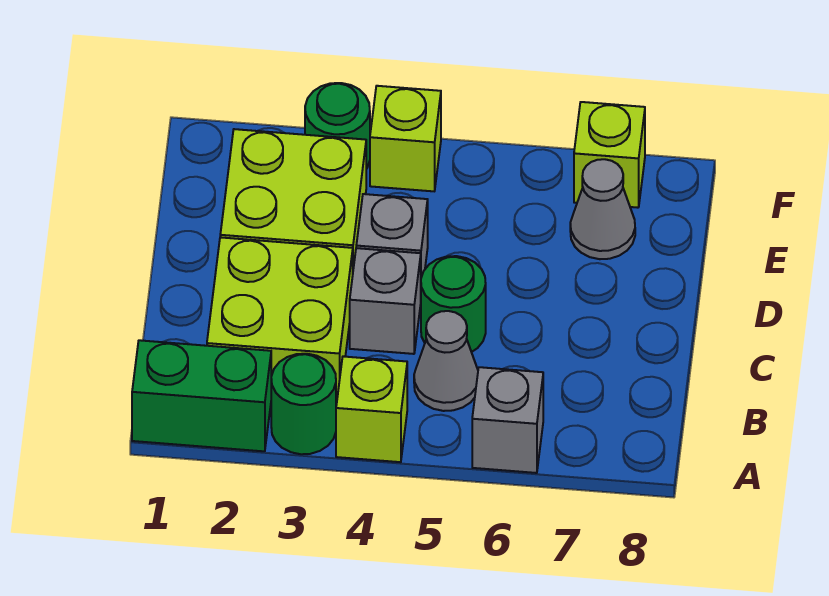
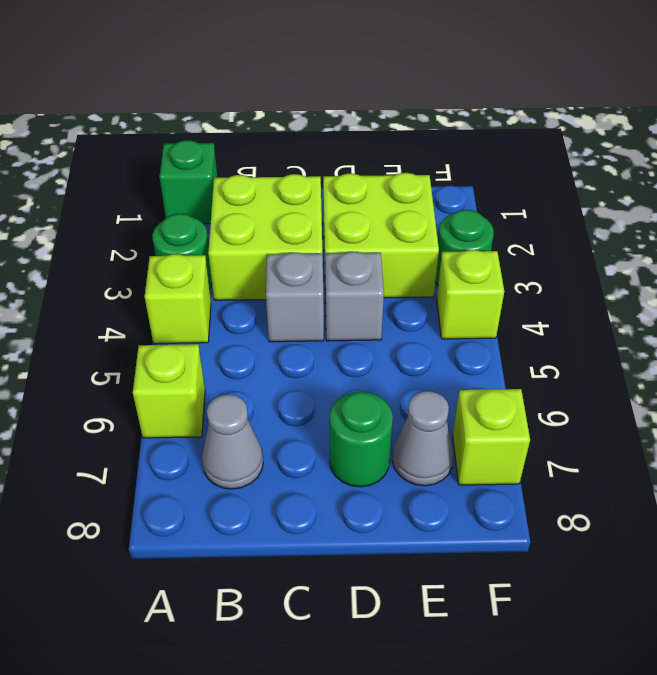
green brick A1:A2 level 1 -> green brick A1 level 1
grey brick A6 level 1 -> lime brick A6 level 1
grey cone B5 level 1 -> grey cone B7 level 1
green round brick C5 level 1 -> green round brick D7 level 1

